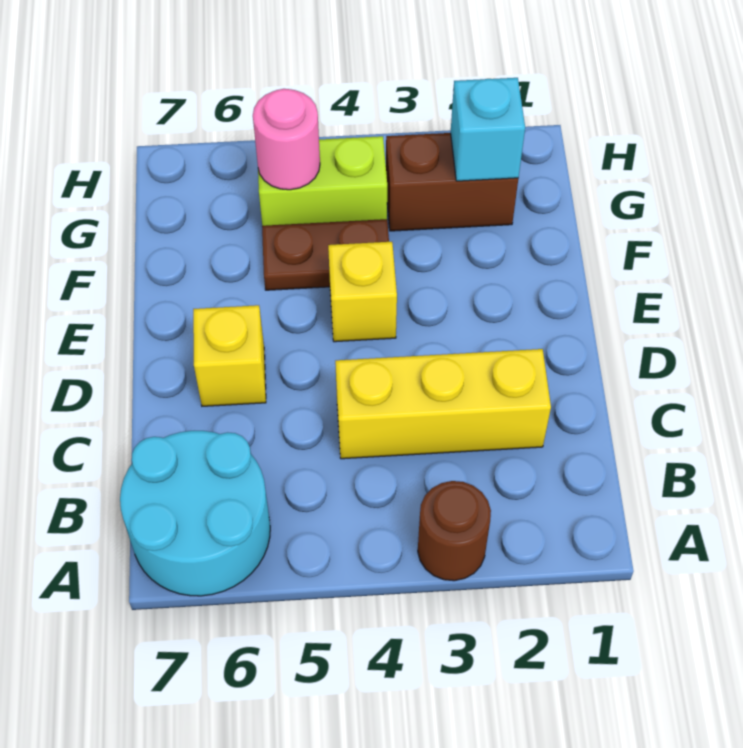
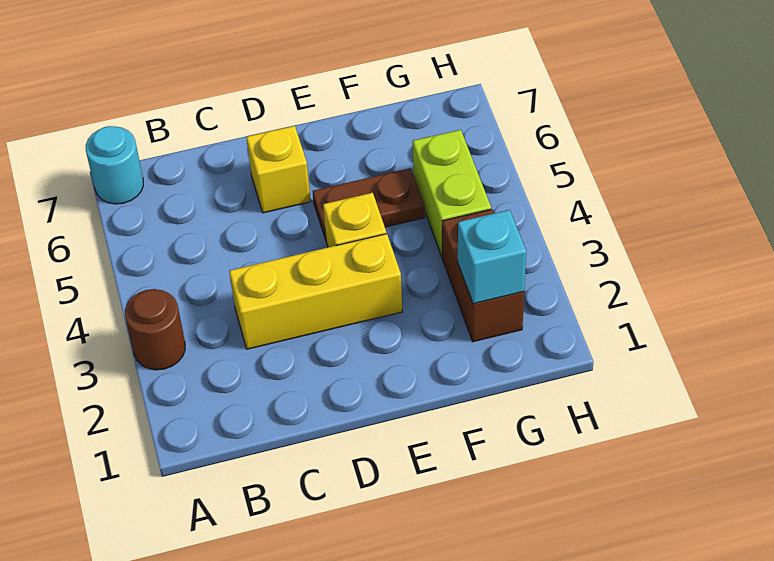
cyan round brick A6:B7 level 1 -> cyan round brick A7 level 1
yellow brick C2:C4 level 1 -> yellow brick C3:E3 level 1
brown plate F4:F5 level 1 -> brown plate E5:F5 level 1
pink round brick G5 level 2 -> none

